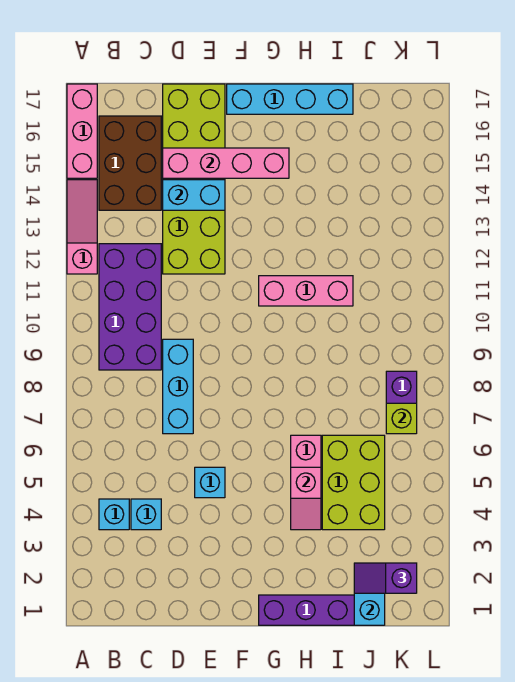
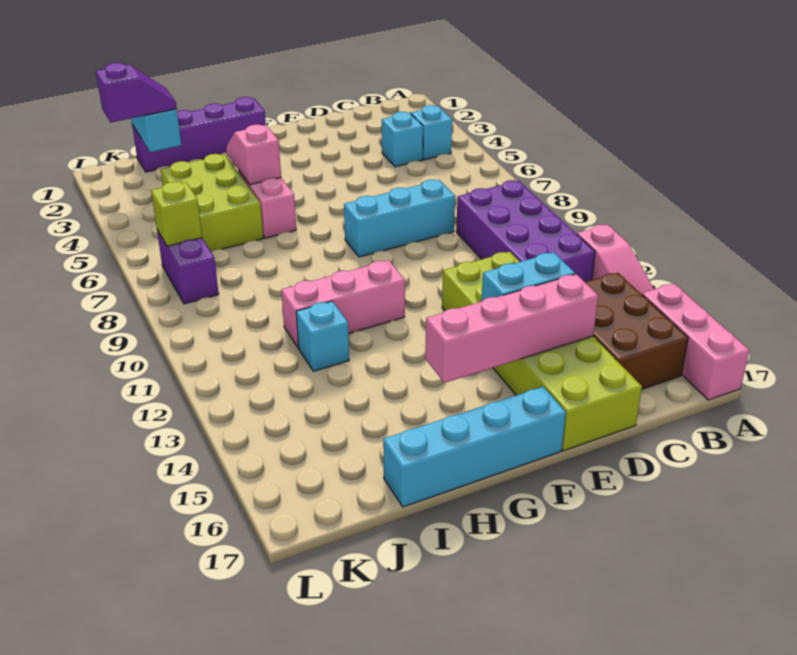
cyan brick D7:D9 level 1 -> cyan brick D8:F8 level 1
cyan brick E5 level 1 -> cyan brick I12 level 1

